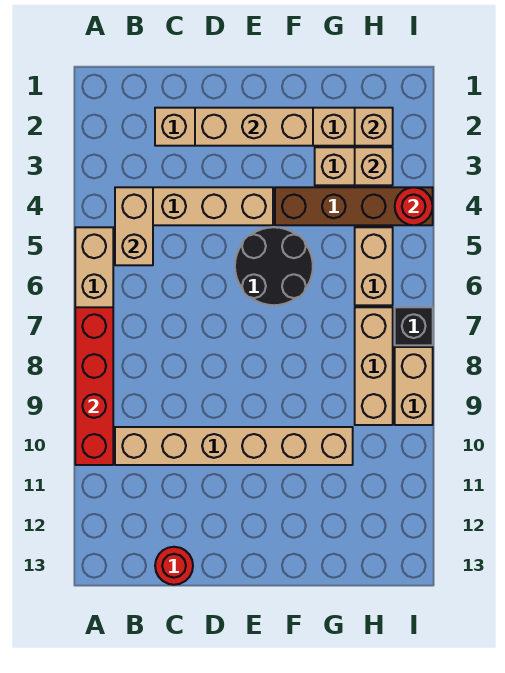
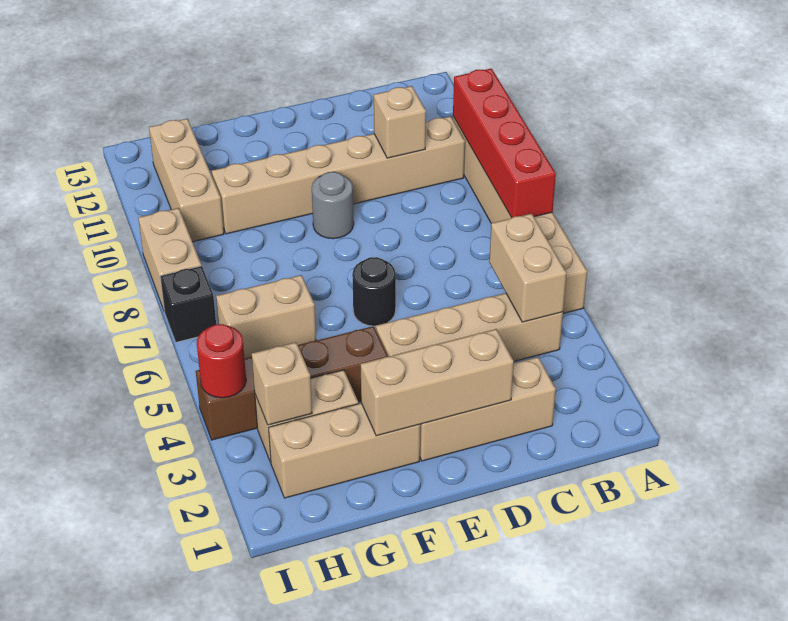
red round brick C13 level 1 -> none
black round brick E5:F6 level 1 -> black round brick E6 level 1
none -> grey round brick E9 level 1
tan brick H2 level 2 -> tan brick C10 level 2
tan brick H5:H6 level 1 -> tan brick G6:H6 level 1
tan brick H7:H9 level 1 -> tan brick H10:H12 level 1

